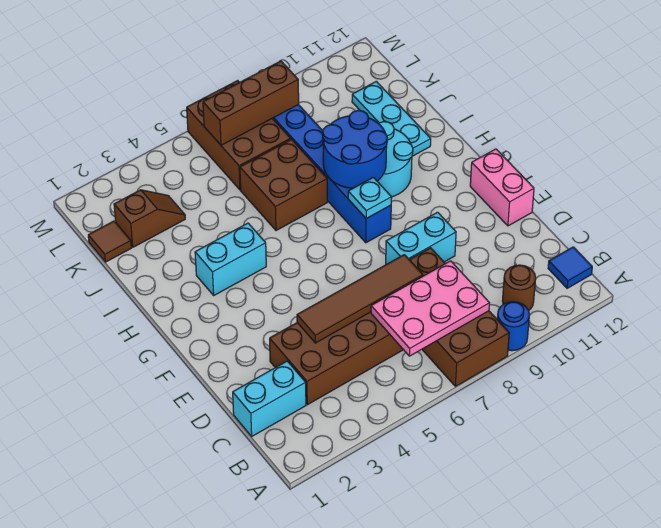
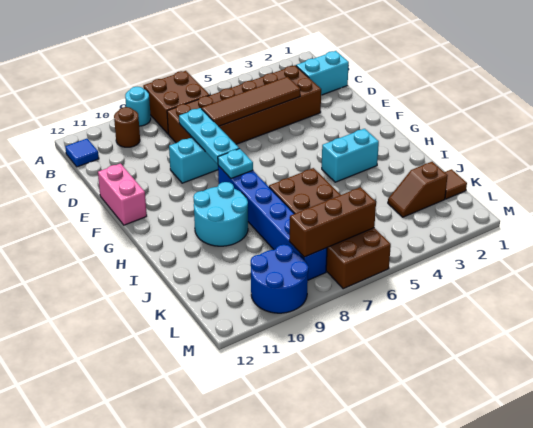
blue round brick A9 level 1 -> cyan round brick A9 level 1
pink plate B6:C8 level 2 -> none
blue round brick H8:I9 level 2 -> blue round brick L9:M10 level 1
cyan plate I11:K11 level 1 -> cyan plate D8:F8 level 2

